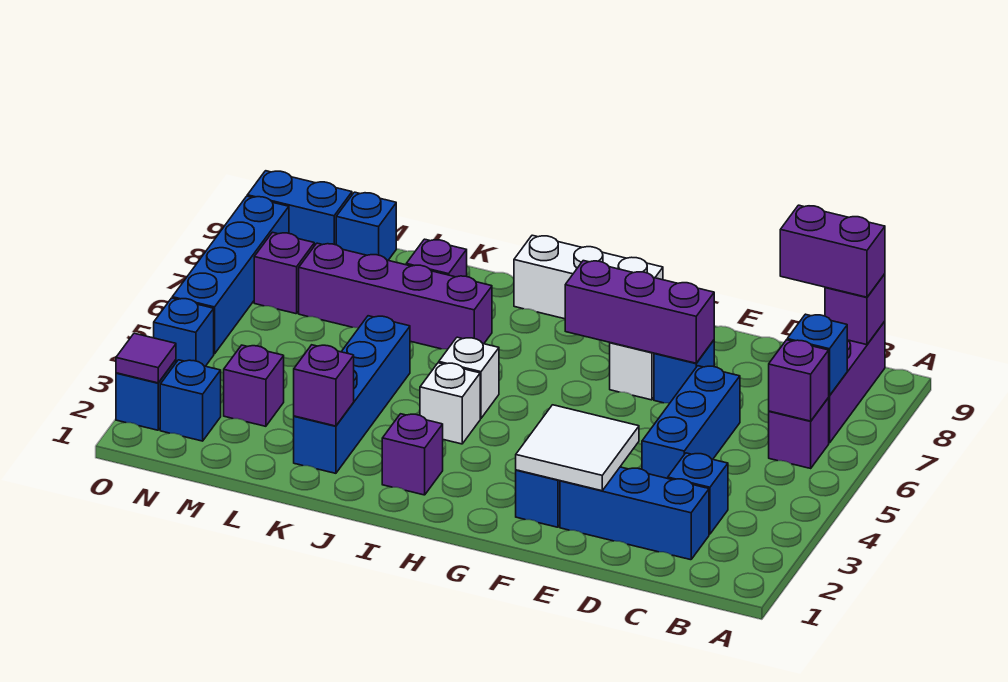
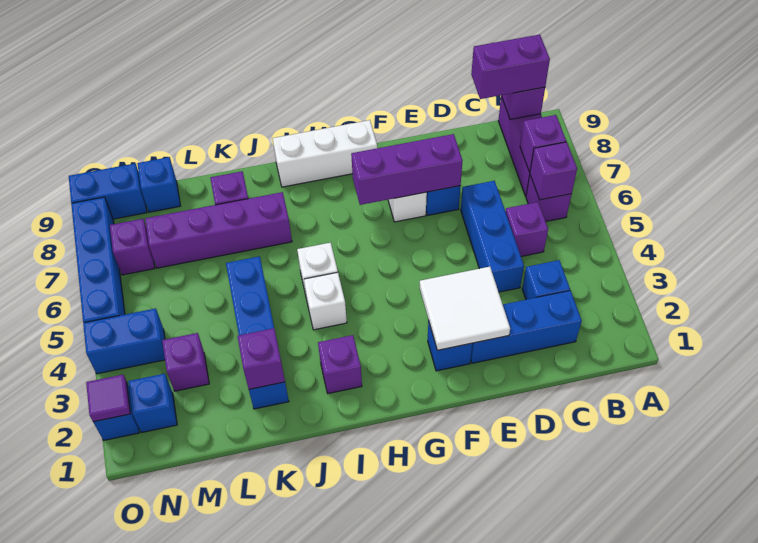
blue brick B7 level 2 -> purple brick B7 level 2
none -> purple brick C5 level 1
blue brick O4 level 1 -> blue brick N4:O4 level 1

